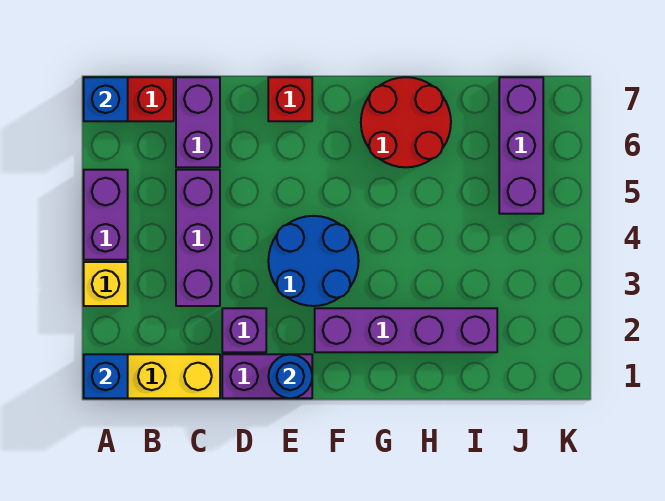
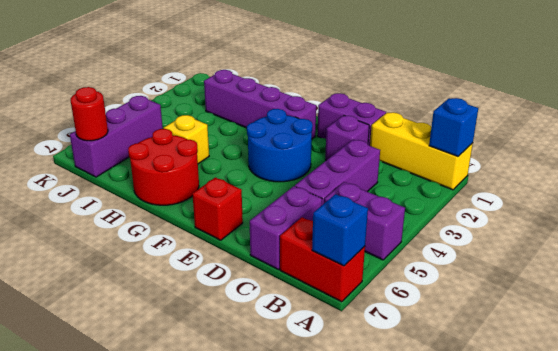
yellow brick A3 level 1 -> yellow brick H5 level 1
purple brick A4:A5 level 1 -> purple brick A5:B5 level 1
blue round brick E1 level 2 -> none
none -> red round brick J7 level 2

